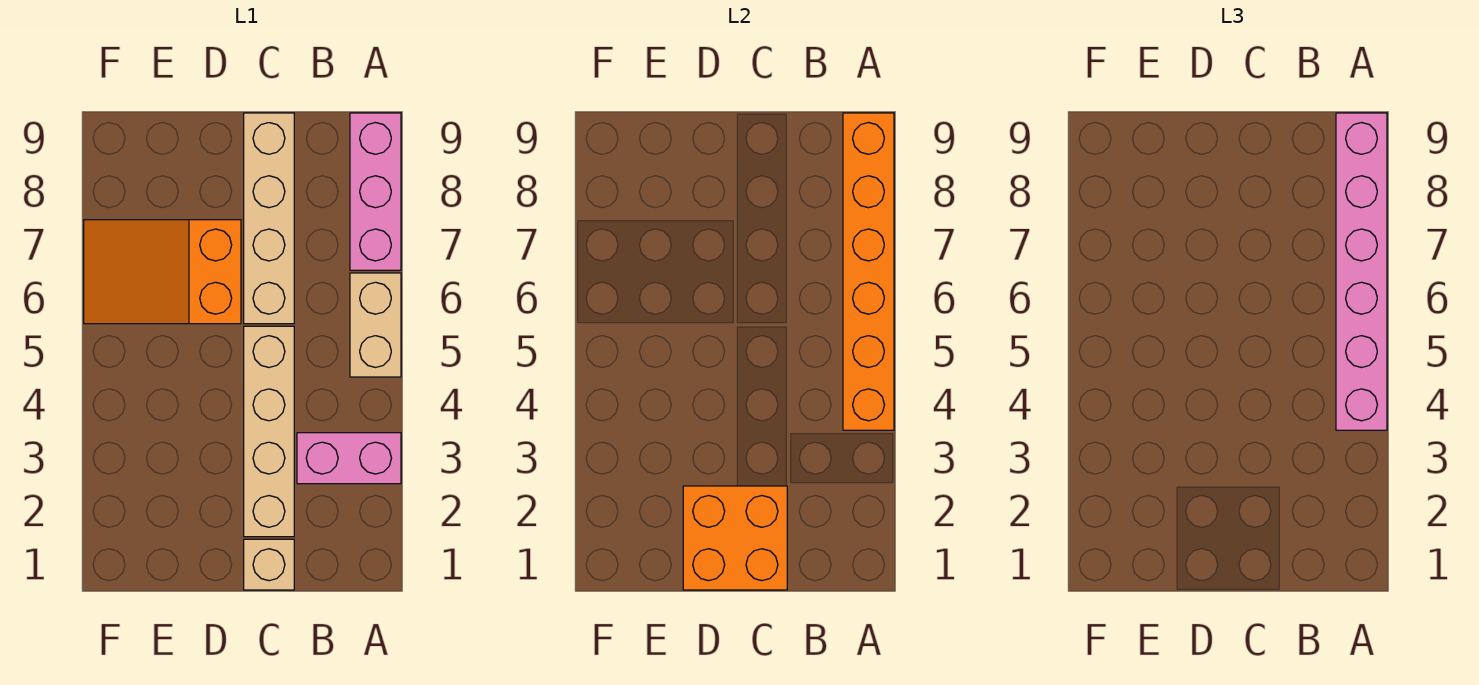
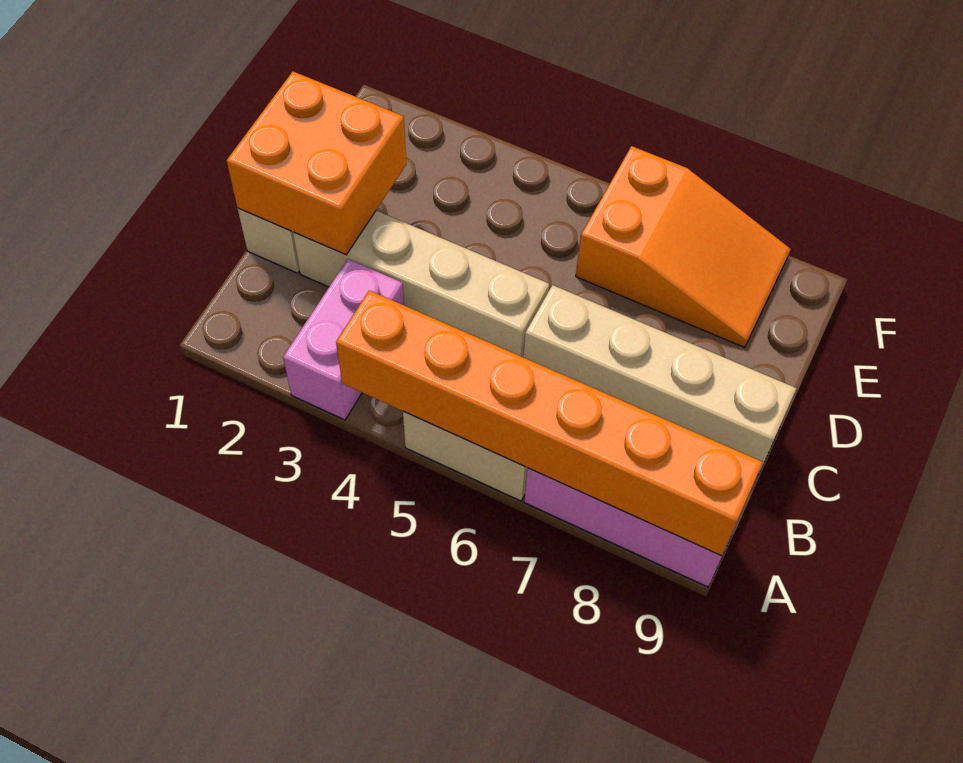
pink brick A4:A9 level 3 -> none
orange slope D6:F7 level 1 top D -> orange slope E6:F8 level 1 top 6

